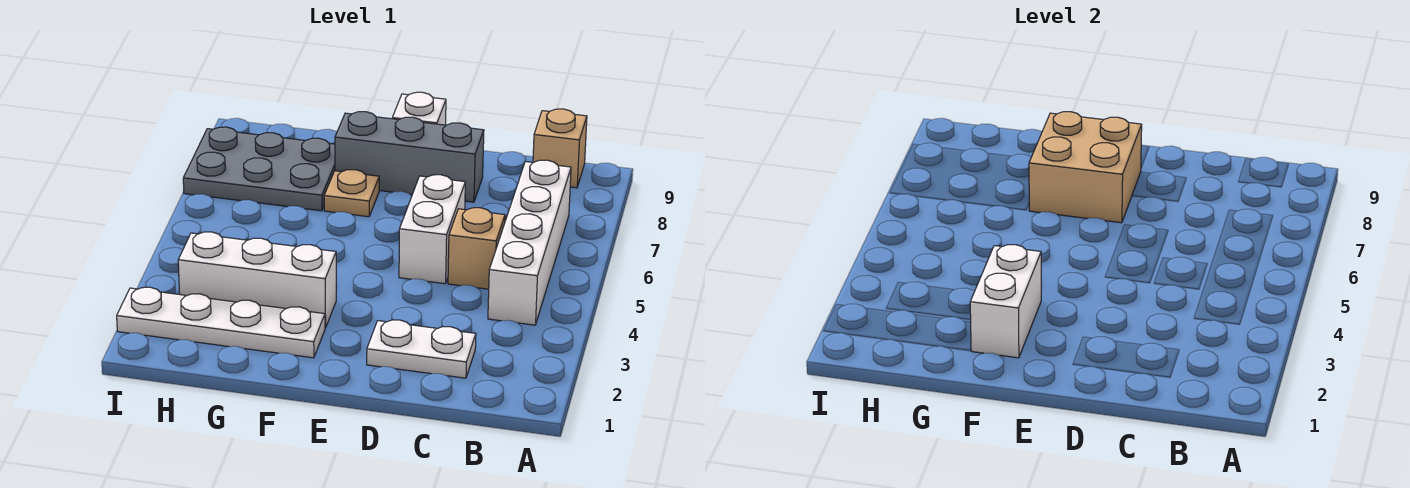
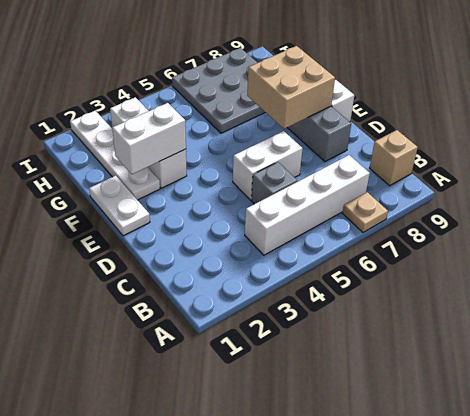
white plate C2:D2 level 1 -> white plate E1:F1 level 1
tan brick C5 level 1 -> grey brick C5 level 1
tan plate F7 level 1 -> tan plate A7 level 1
grey plate G7:I8 level 1 -> grey plate G6:I8 level 1

